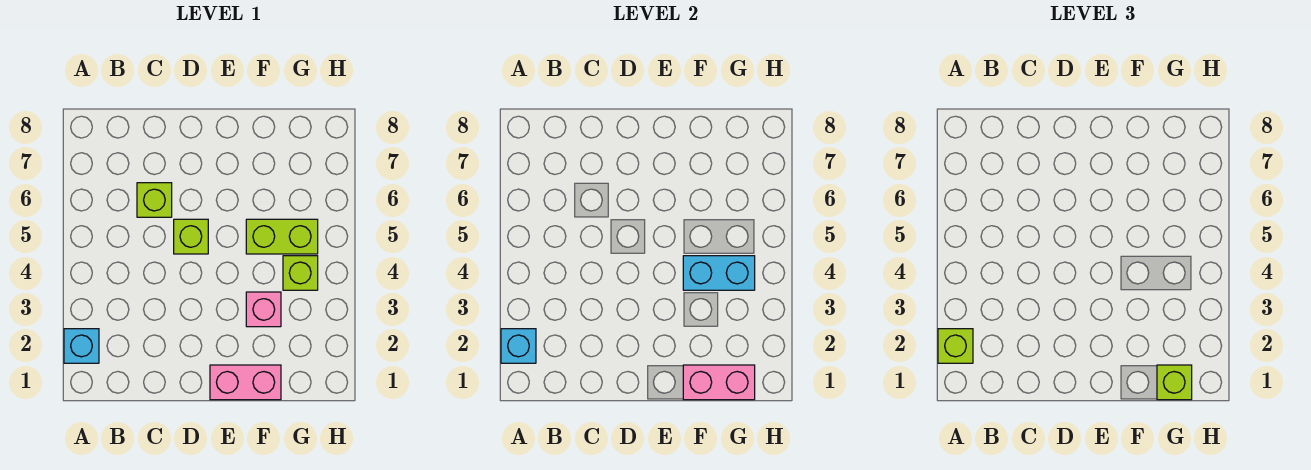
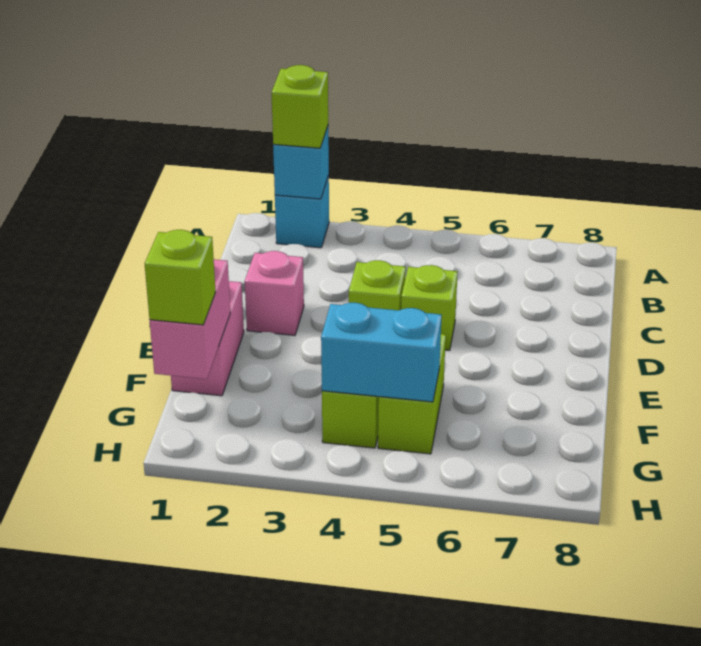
lime brick C6 level 1 -> lime brick D4 level 1
pink brick F3 level 1 -> pink brick D2 level 1
cyan brick F4:G4 level 2 -> cyan brick G4:G5 level 2

